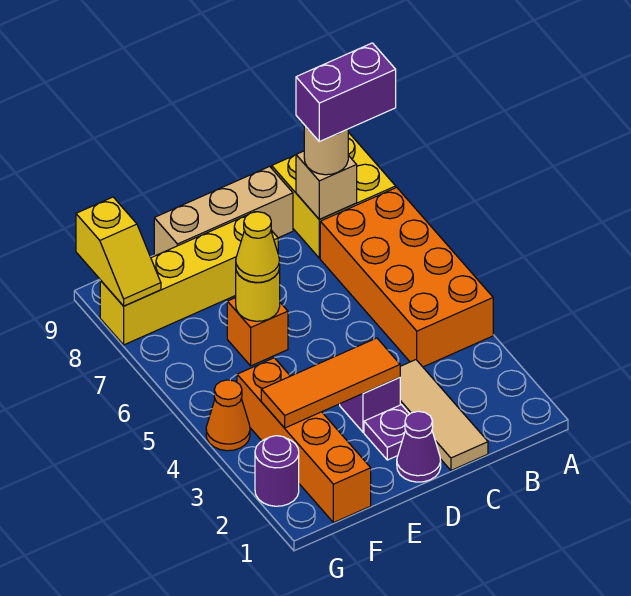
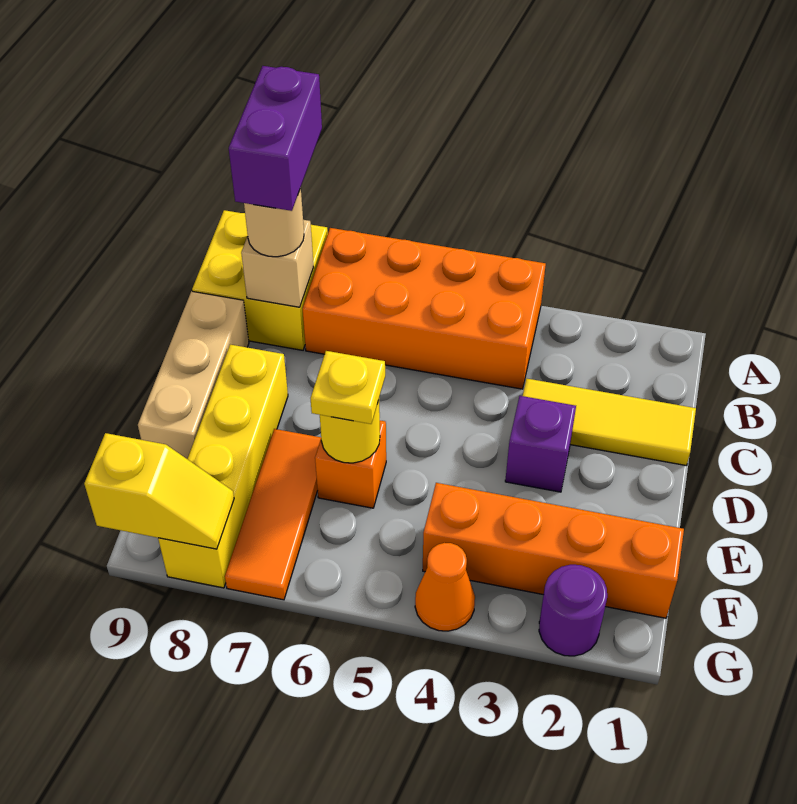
tan tile C1:C3 level 1 -> yellow tile C1:C3 level 1
purple cone D1 level 1 -> none
purple plate D2 level 1 -> none
orange tile D3:F3 level 2 -> orange tile E7:G7 level 1
yellow cone E6 level 3 -> yellow plate E6 level 3

